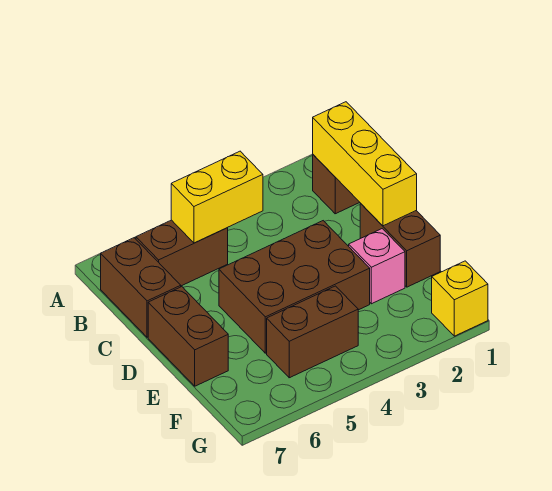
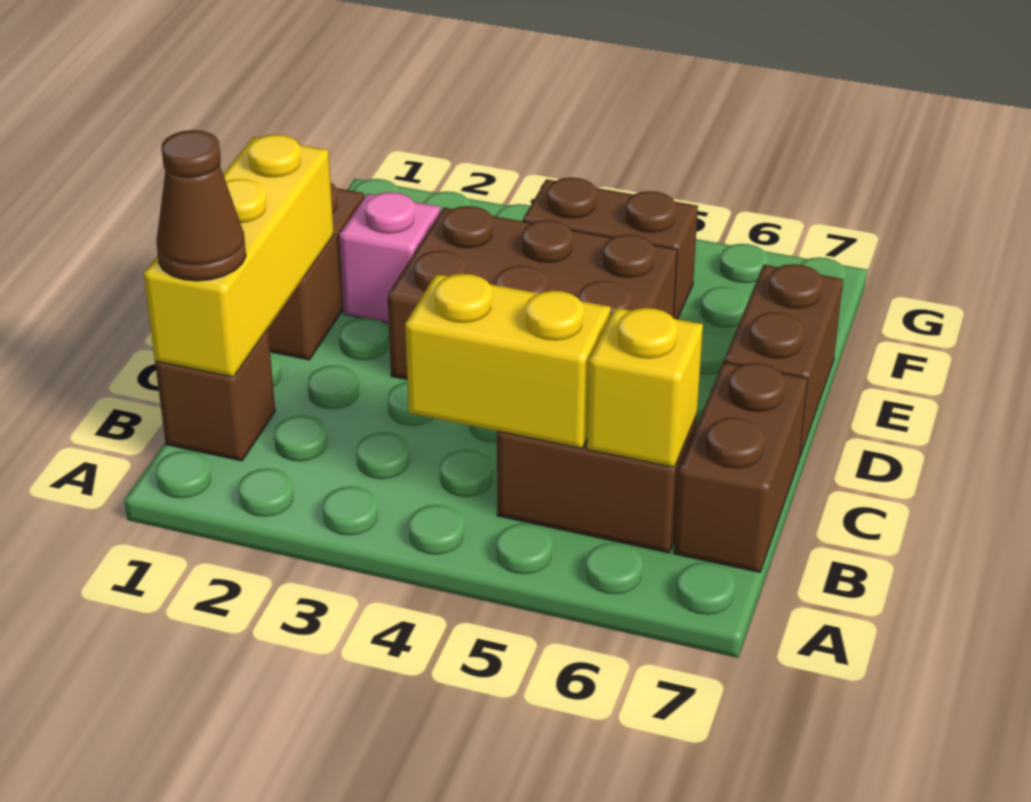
none -> brown cone B1 level 3
yellow brick G1 level 1 -> yellow brick B6 level 2

